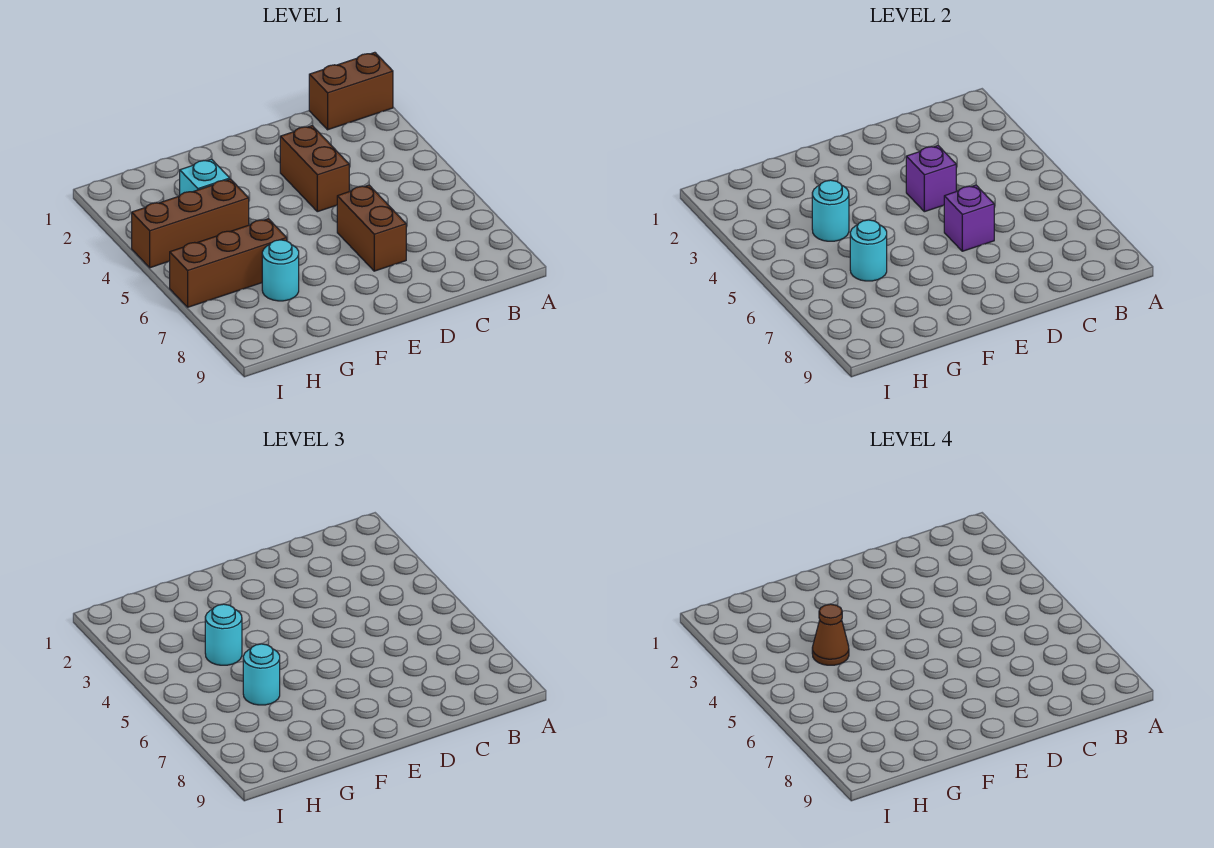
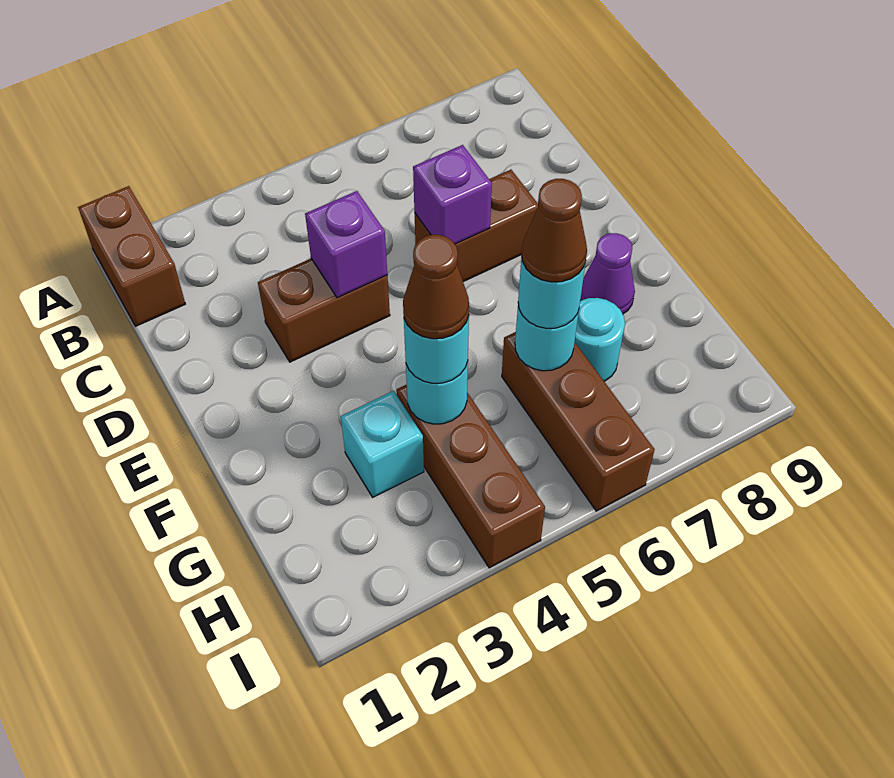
none -> purple cone F8 level 1
none -> brown cone G6 level 4

